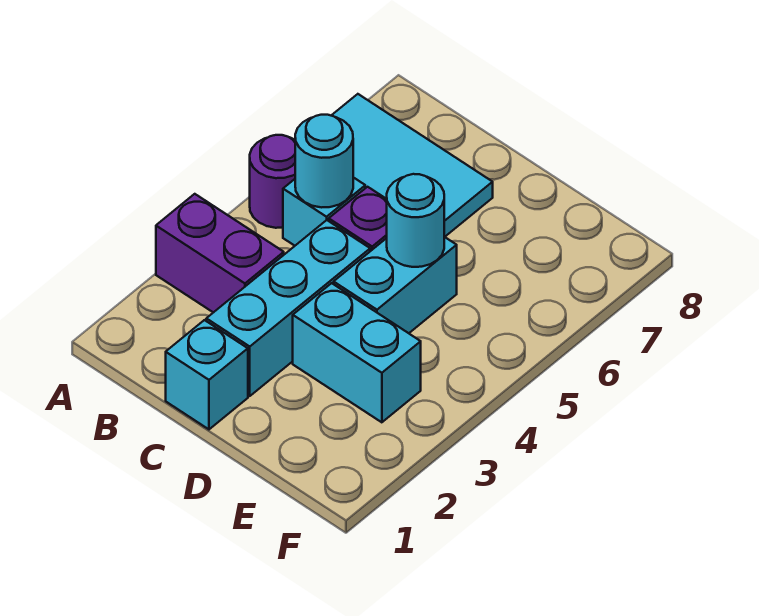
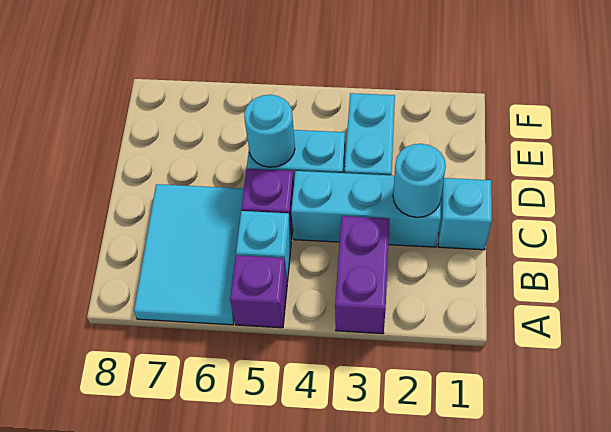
purple round brick A5 level 1 -> purple brick A5 level 1
cyan round brick B5 level 2 -> cyan round brick C2 level 2

